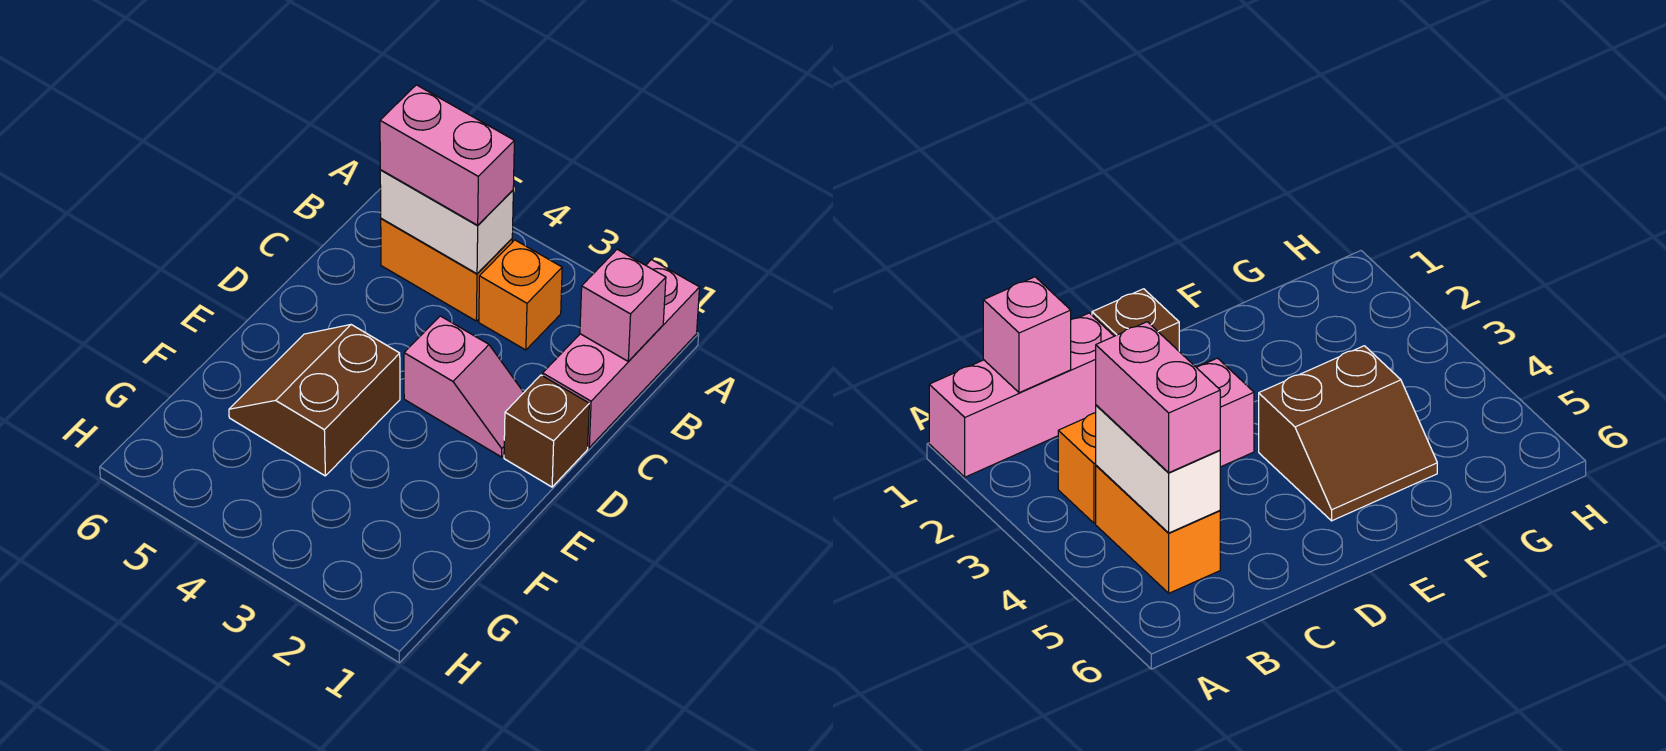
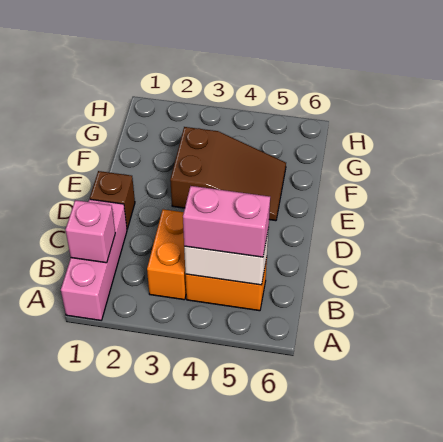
orange brick B3 level 1 -> orange brick B3:C3 level 1
pink slope D2:D3 level 1 top 3 -> none
brown slope E4:F5 level 1 top 4 -> brown slope E3:F5 level 1 top 3

